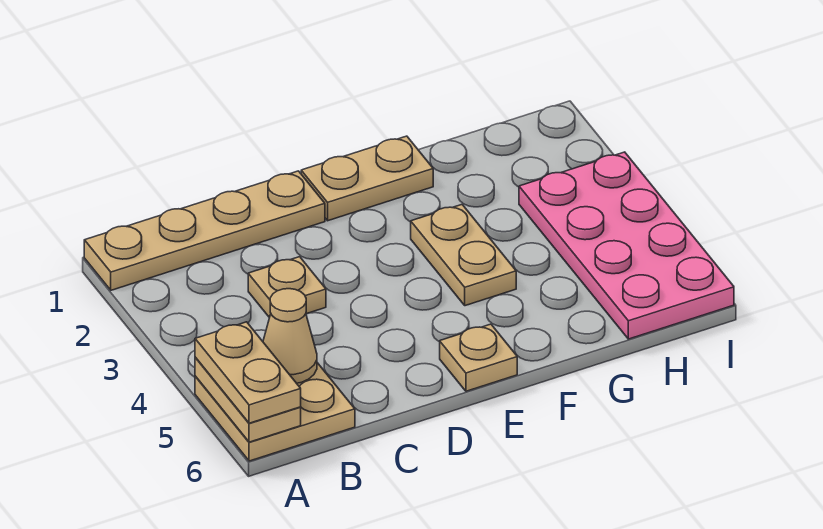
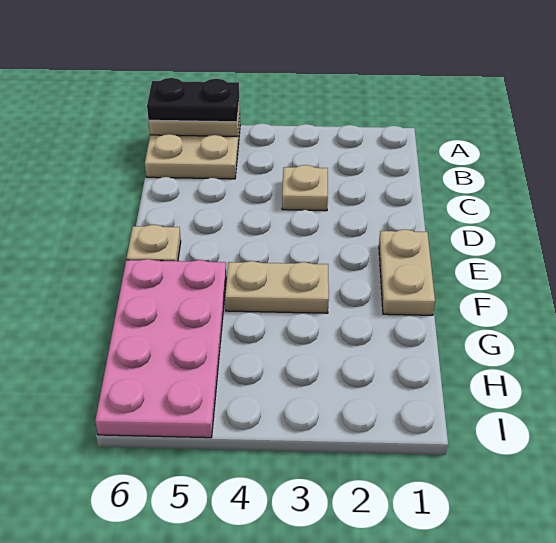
tan plate A1:D1 level 1 -> none
tan plate A5:A6 level 3 -> black plate A5:A6 level 3
tan cone B5 level 2 -> none
pink plate H3:I6 level 1 -> pink plate F5:I6 level 1

